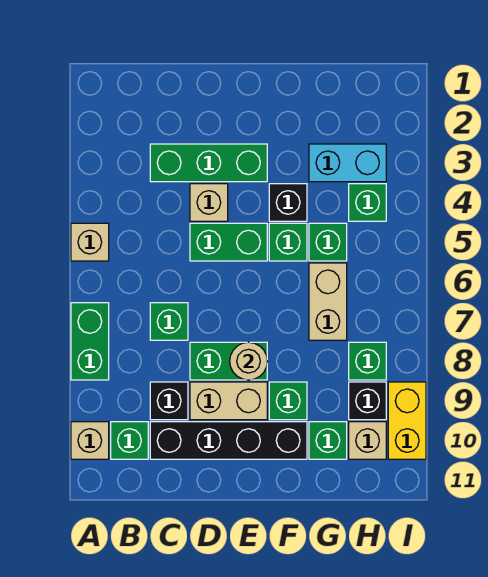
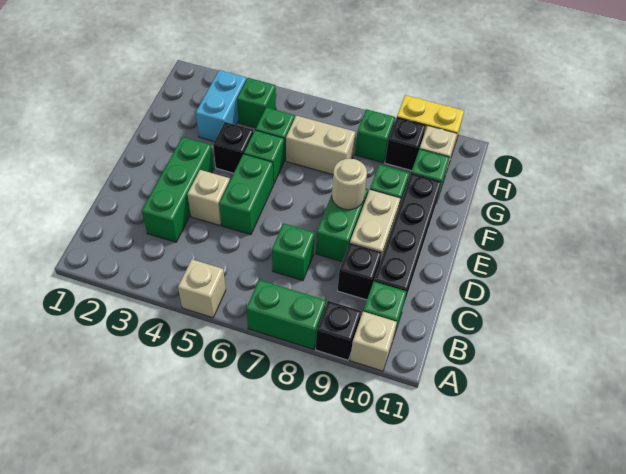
none -> black brick A9 level 1

